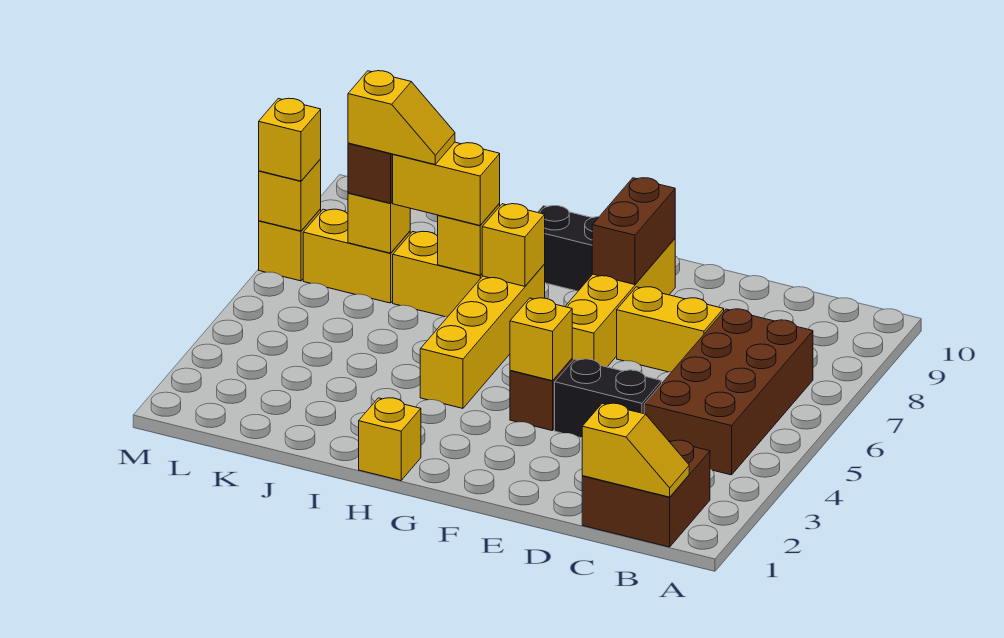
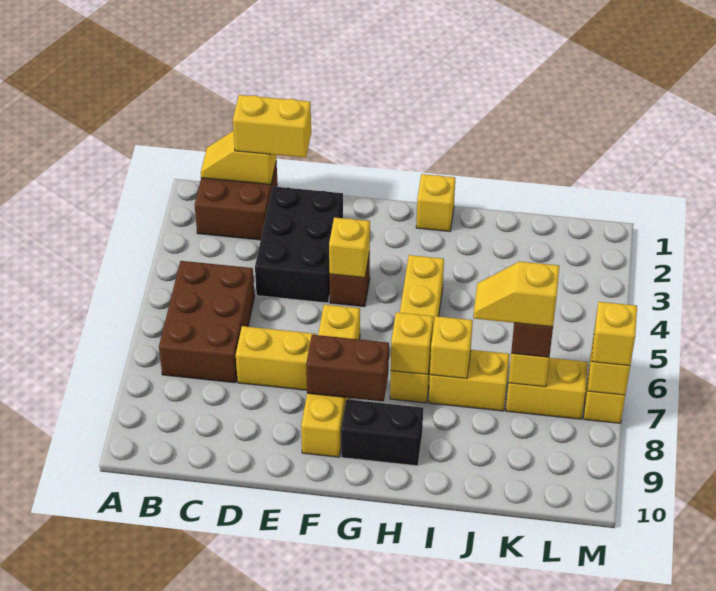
brown brick B4:C7 level 1 -> brown brick B5:C7 level 1
black brick D4:E4 level 1 -> black brick D2:E4 level 1
brown brick F8:F9 level 2 -> brown brick F8:G8 level 2
yellow brick I7:J7 level 3 -> yellow brick C1:D1 level 3

